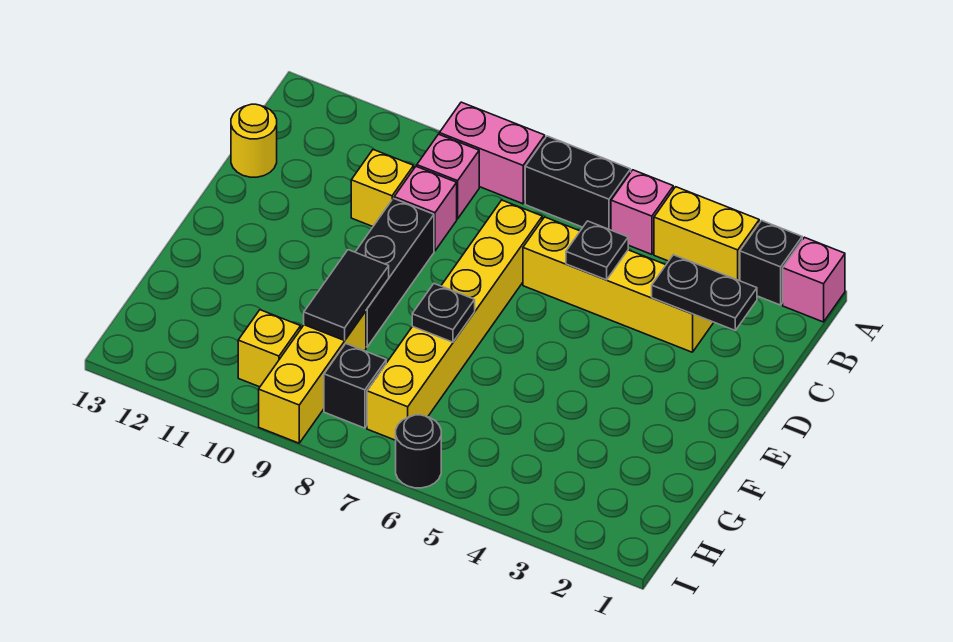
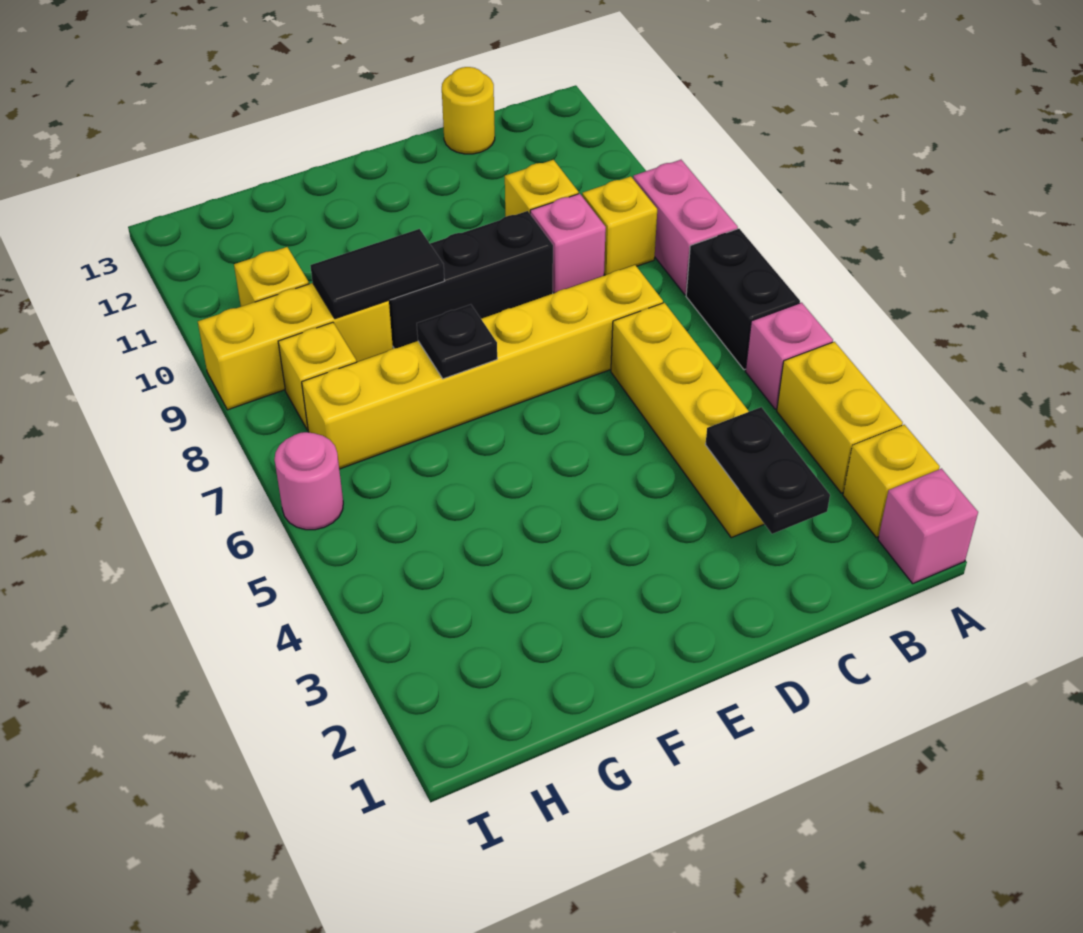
black brick A2 level 1 -> yellow brick A2 level 1
pink brick B9 level 1 -> yellow brick B9 level 1
black plate C5 level 2 -> none
black brick H8 level 1 -> yellow brick H8 level 1
black round brick I6 level 1 -> pink round brick I6 level 1

